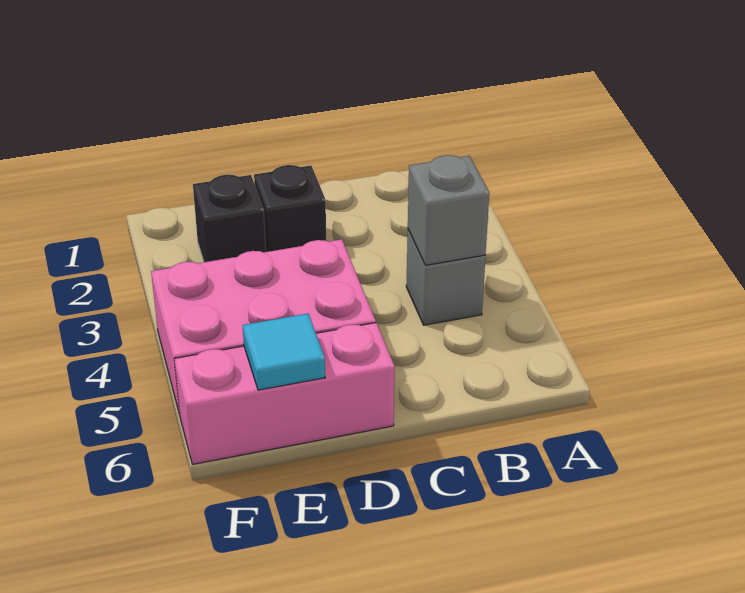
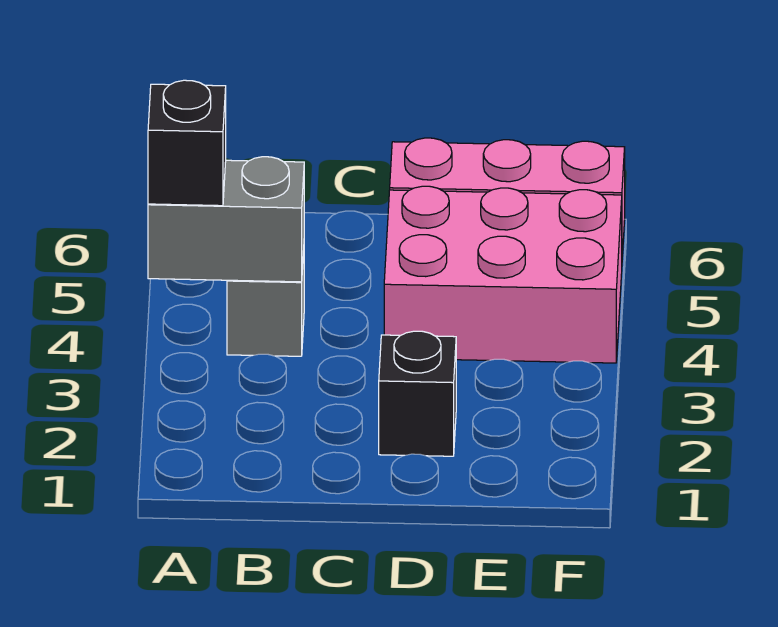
grey brick B4 level 2 -> grey brick A4:B4 level 2
black brick E2 level 1 -> black brick A4 level 3
cyan tile E6 level 2 -> none

